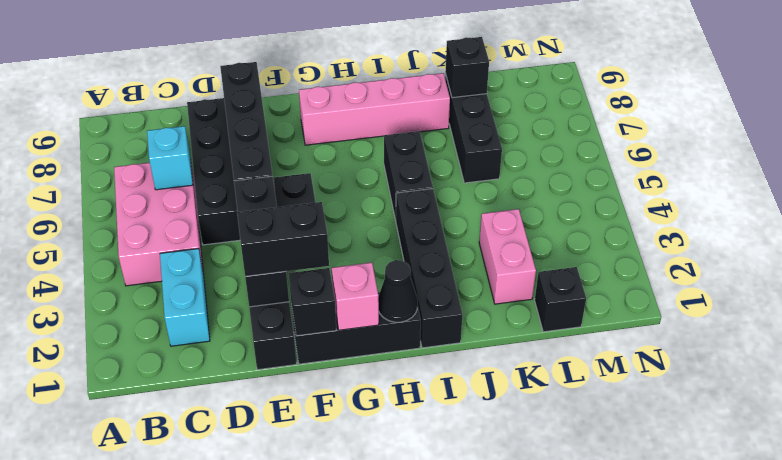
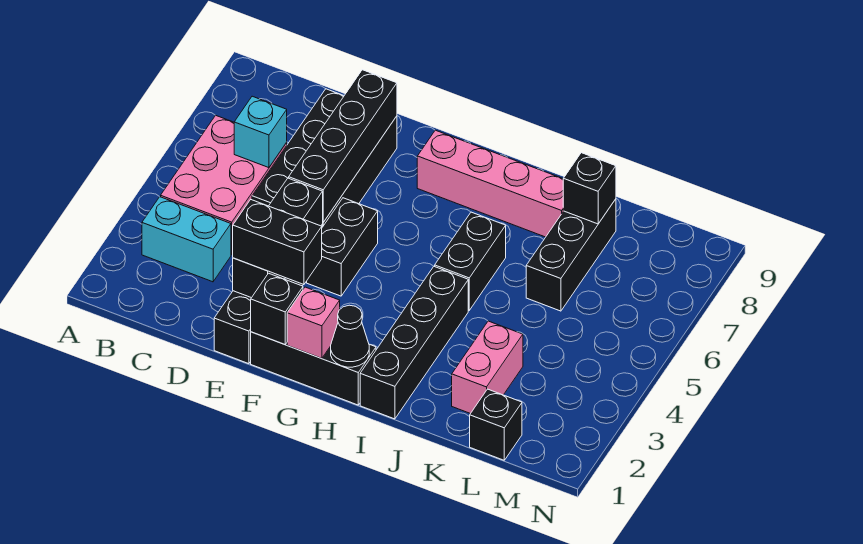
cyan brick C2:C3 level 1 -> cyan brick B3:C3 level 1

